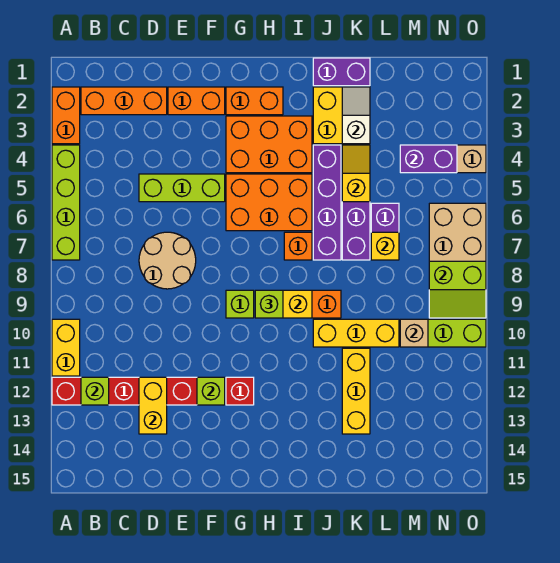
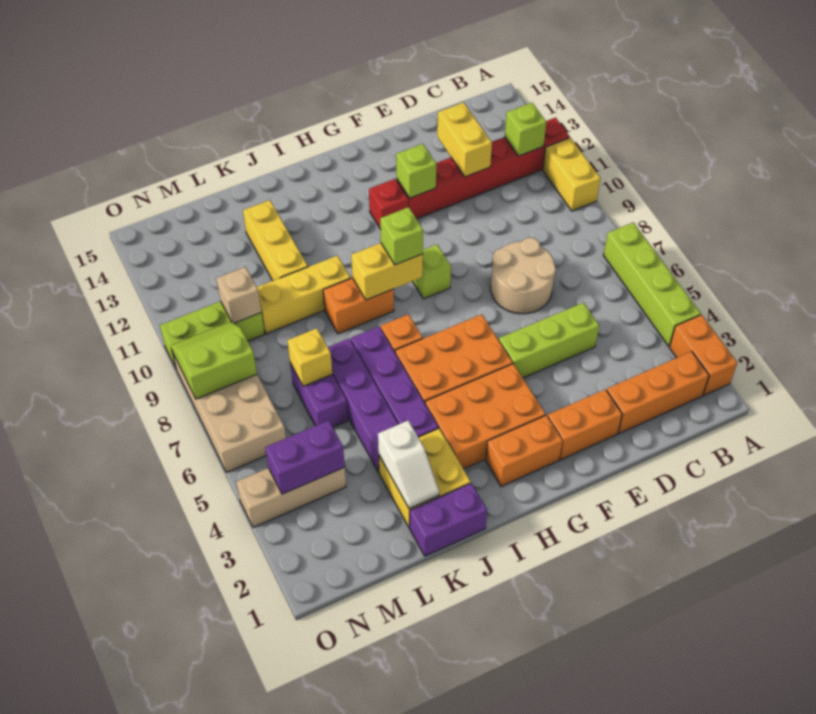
yellow slope K4:K5 level 2 top 5 -> none

